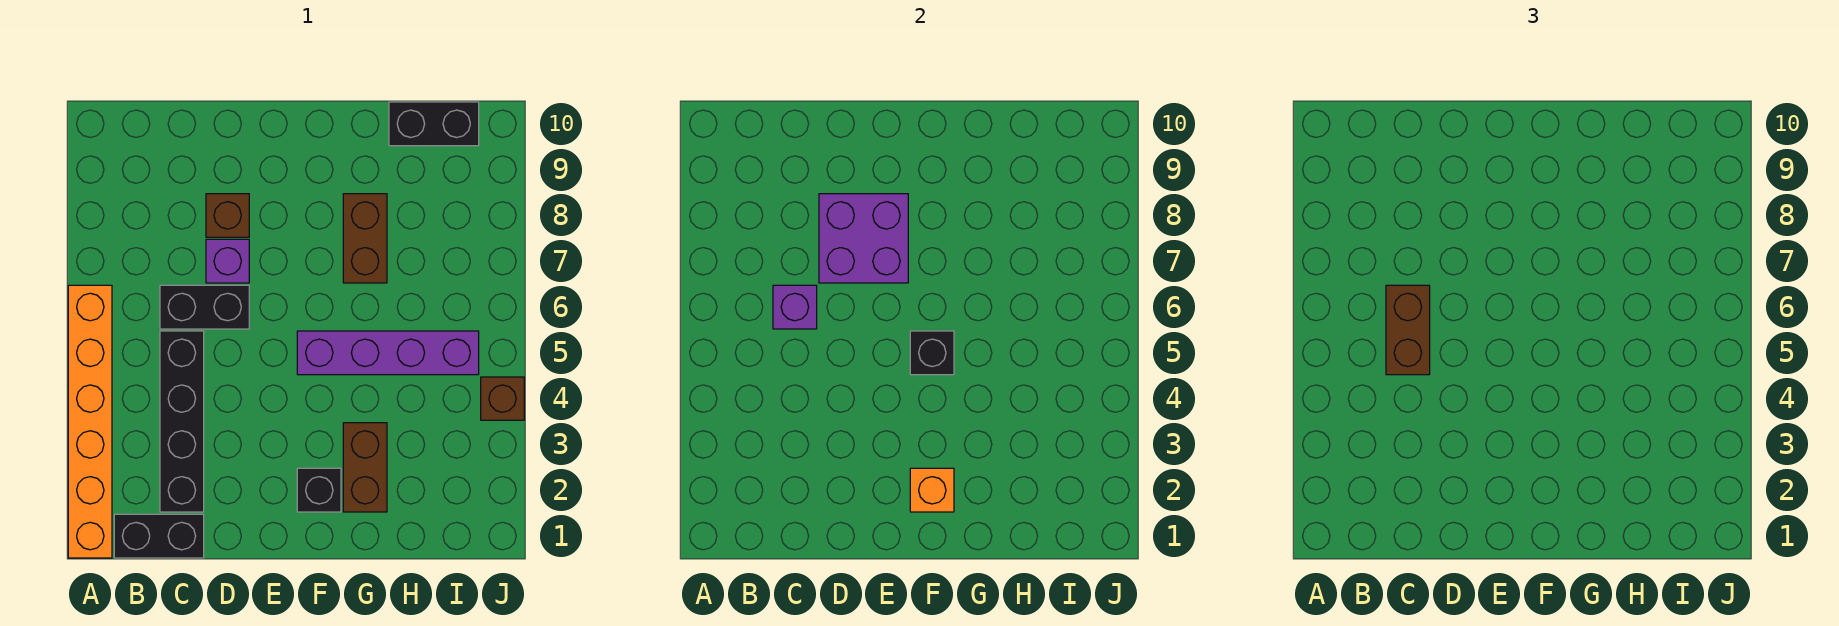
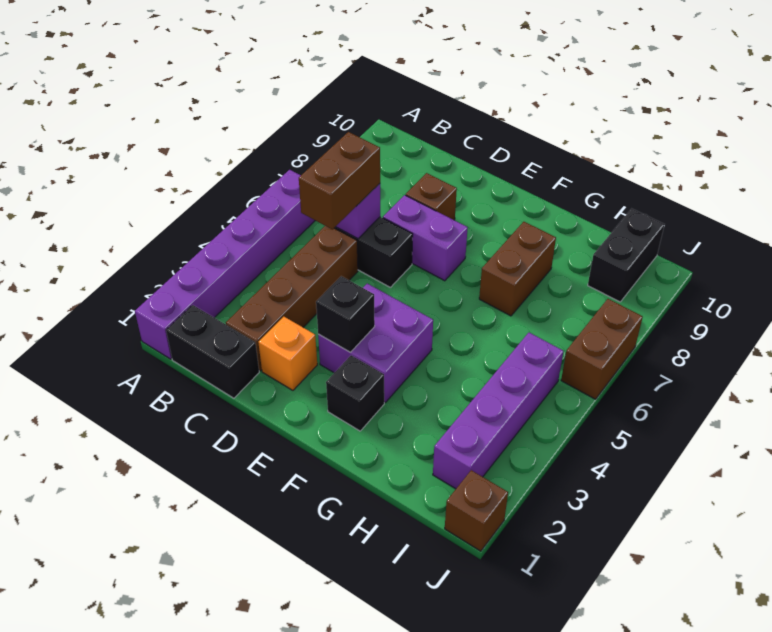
orange brick A1:A6 level 1 -> purple brick A1:A6 level 1
black brick C2:C5 level 1 -> brown brick C2:C5 level 1
purple brick D7 level 1 -> purple brick D7:E7 level 1
purple brick D7:E8 level 2 -> purple brick E3:F4 level 1
orange brick F2 level 2 -> orange brick D2 level 1
purple brick F5:I5 level 1 -> purple brick I2:I5 level 1
black brick F5 level 2 -> black brick E3 level 2
brown brick G2:G3 level 1 -> brown brick J6:J7 level 1
black brick H10:I10 level 1 -> black brick I9:I10 level 1
brown brick J4 level 1 -> brown brick J1 level 1

